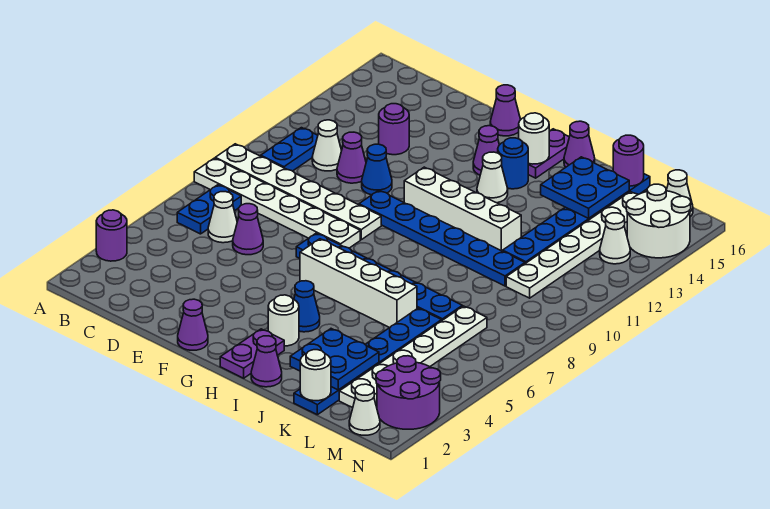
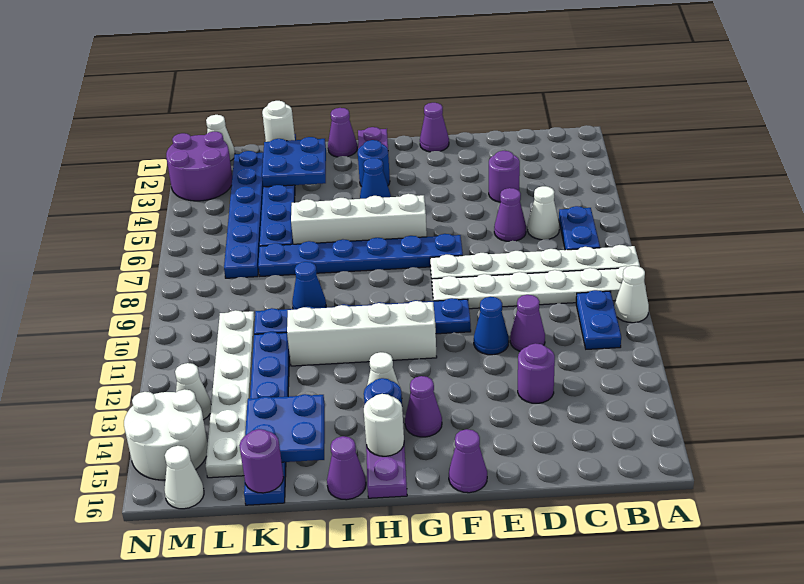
purple round brick A3 level 1 -> purple round brick D4 level 1
white cone C11 level 1 -> white cone A10 level 1
white round brick H3 level 1 -> blue round brick H3 level 1
none -> blue cone J9 level 1
white plate L2:L7 level 1 -> blue plate L2:L7 level 1

